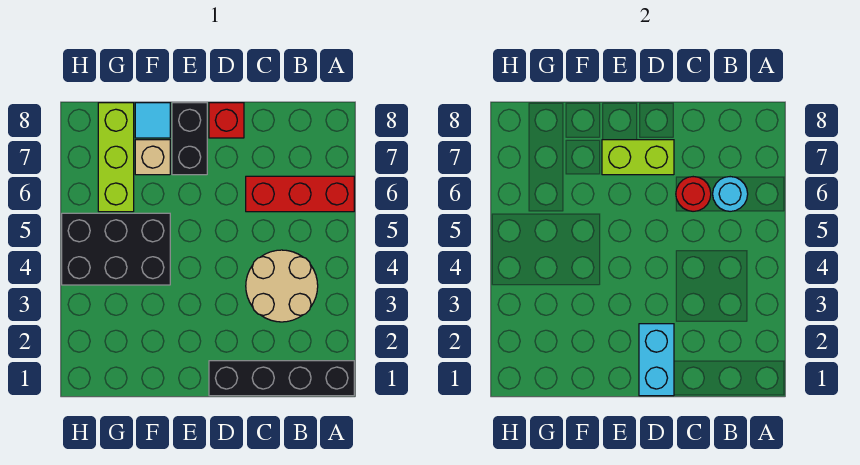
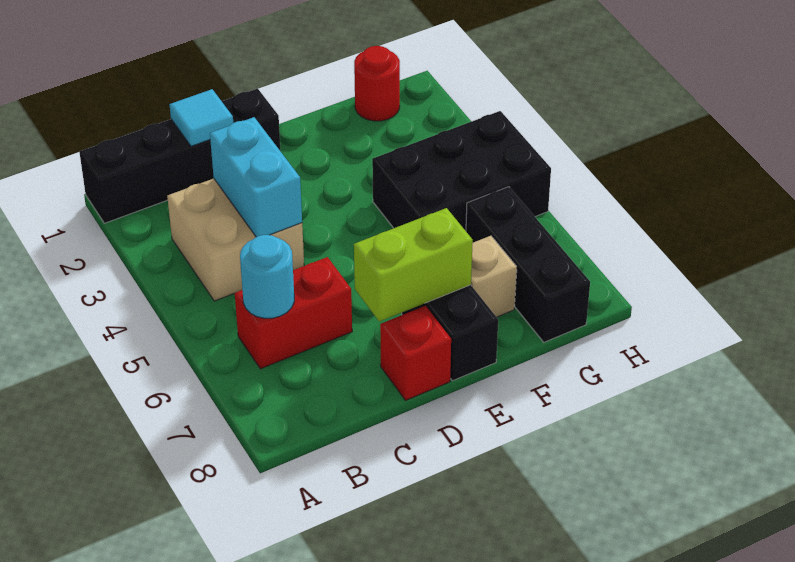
red brick A6:C6 level 1 -> red brick B6:C6 level 1
tan round brick B3:C4 level 1 -> tan brick B3:C4 level 1
red round brick C6 level 2 -> red round brick G1 level 1
cyan brick D1:D2 level 2 -> cyan brick C3:C4 level 2
cyan tile F8 level 1 -> cyan tile C1 level 2
lime brick G6:G8 level 1 -> black brick G6:G8 level 1

